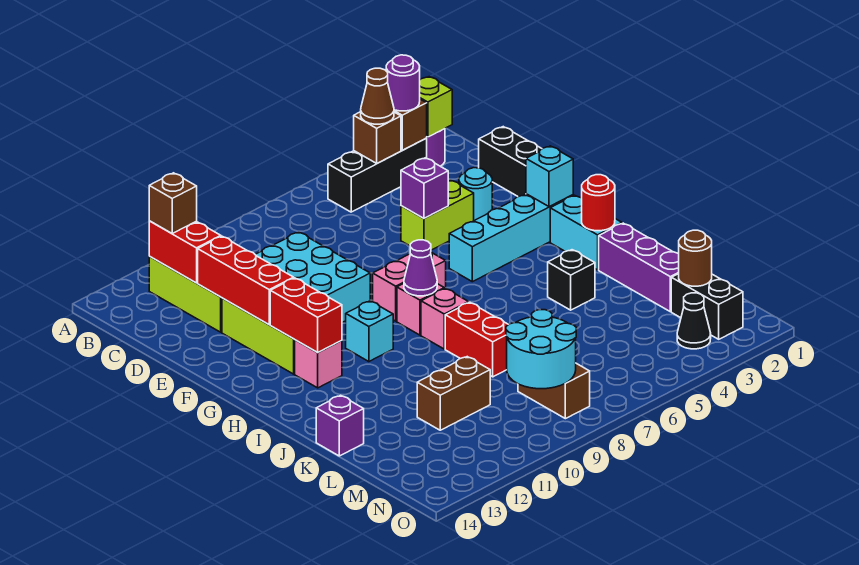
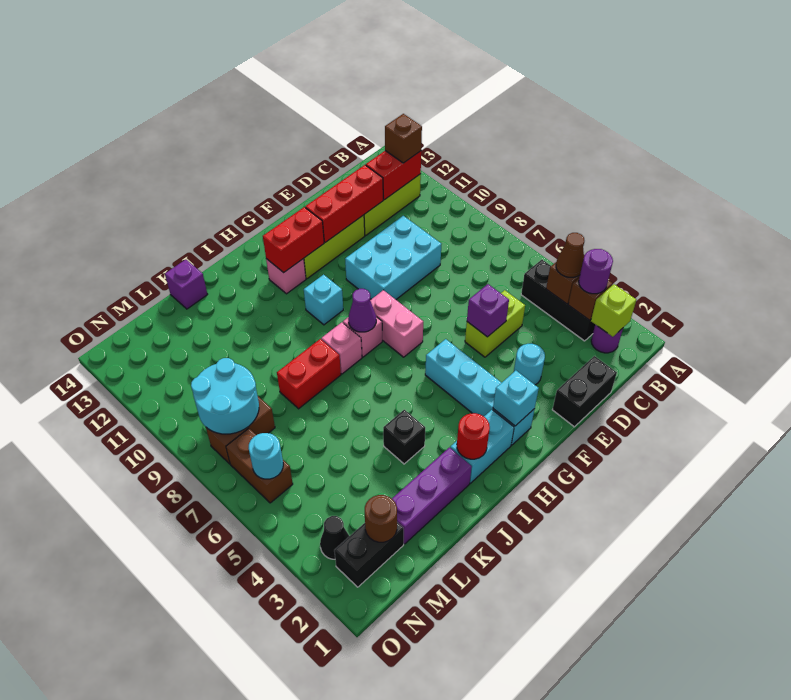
lime brick E4:E5 level 1 -> lime brick D5:E5 level 1
brown brick L10:L11 level 1 -> brown brick N6:N7 level 1
none -> cyan round brick N6 level 2

